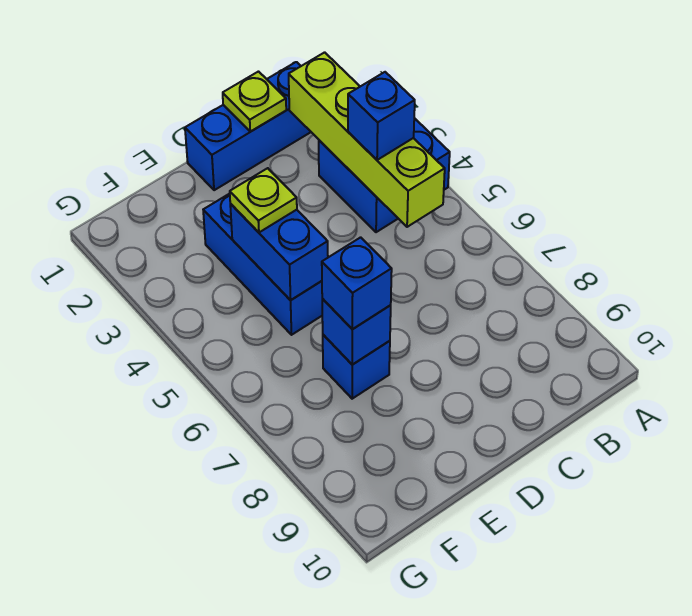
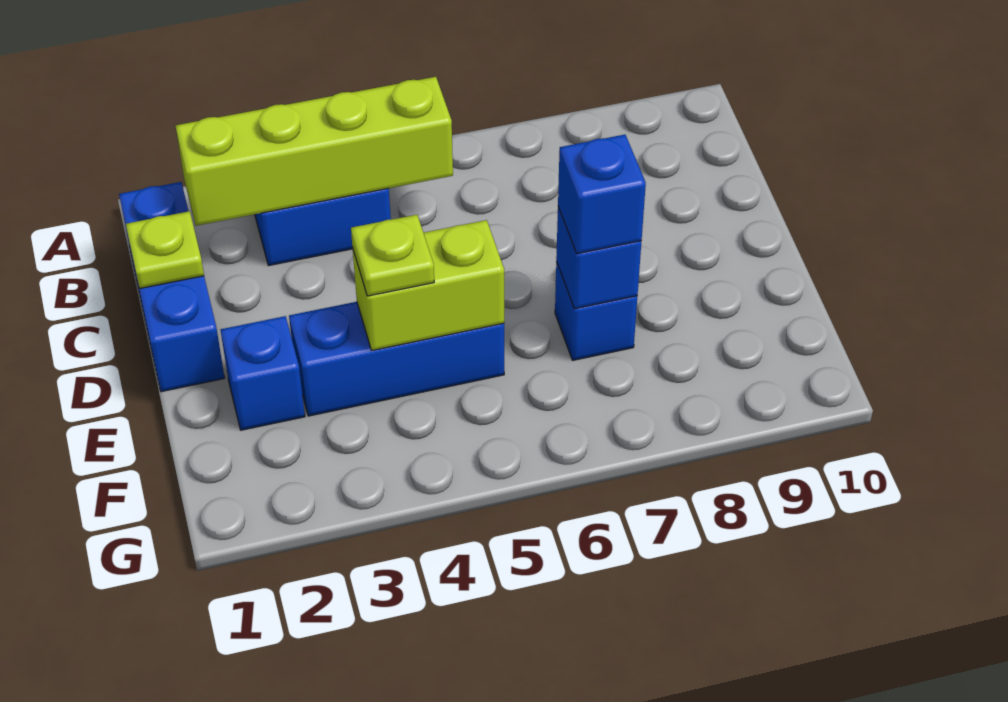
blue brick B4 level 3 -> blue brick E2 level 1
blue brick E4:E5 level 2 -> lime brick E4:E5 level 2

